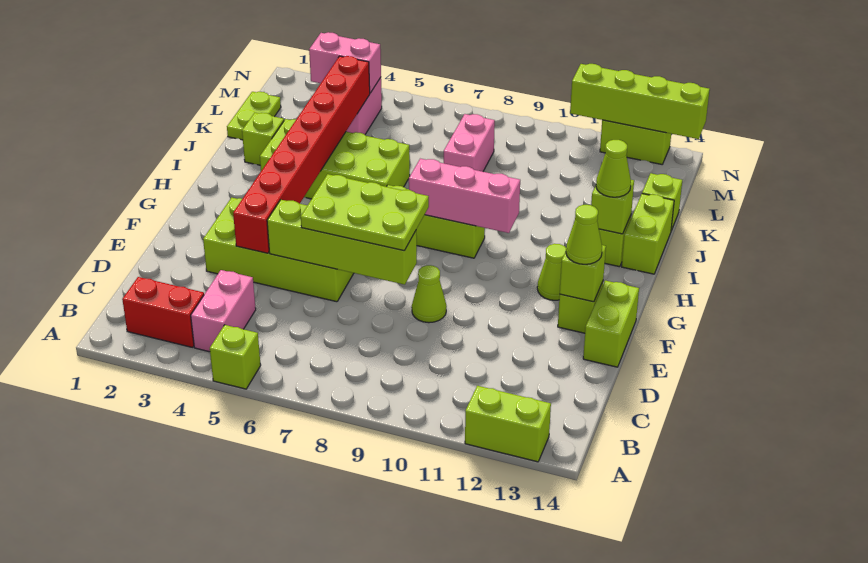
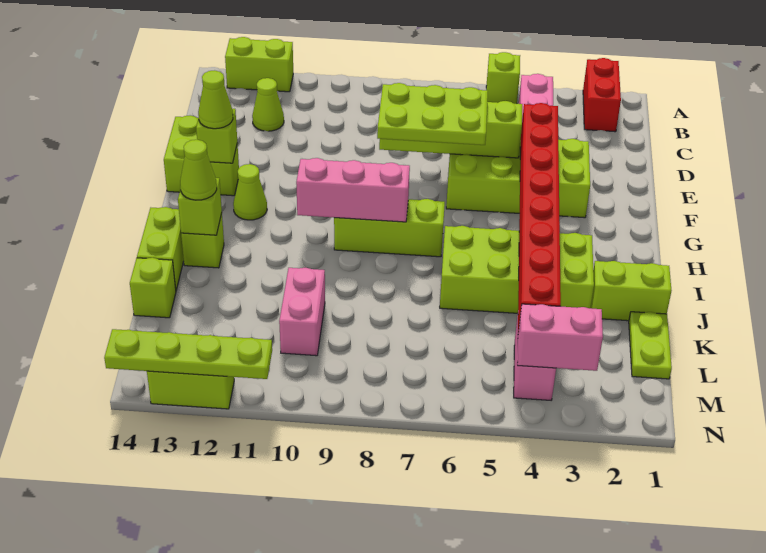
red brick B2:B3 level 1 -> red brick A2:B2 level 1
lime cone E9 level 1 -> lime cone C12 level 1
lime brick J2 level 1 -> lime brick J1:J2 level 1
pink brick K8:L8 level 1 -> pink brick K10:L10 level 1
lime brick N11:N14 level 2 -> lime plate N11:N14 level 2

